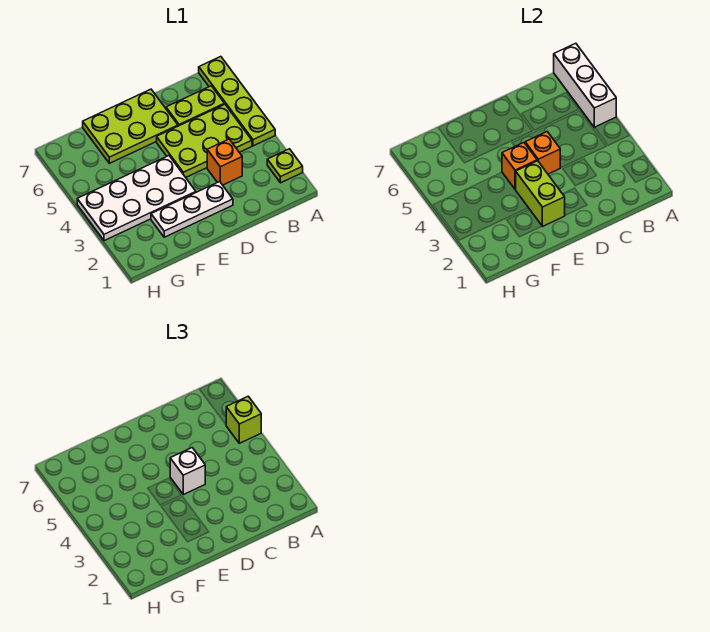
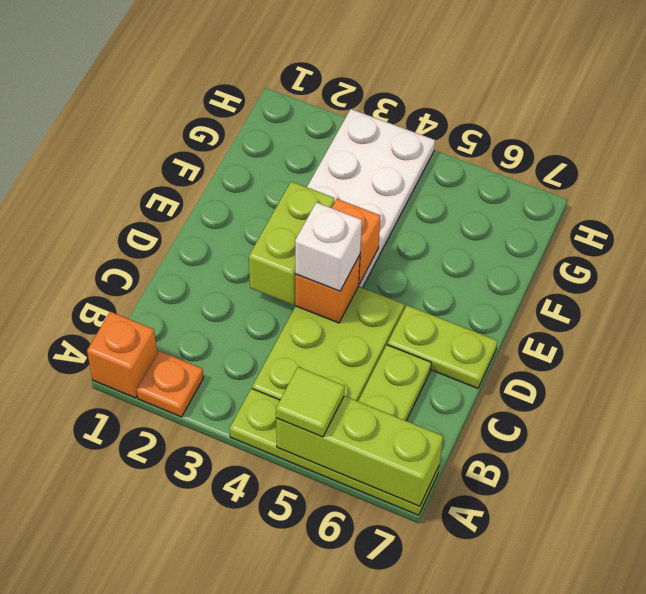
lime plate A2 level 1 -> orange plate A2 level 1
white brick A5:A7 level 2 -> lime brick A5:A7 level 2
lime brick A5 level 3 -> lime tile A5 level 3
orange brick C3 level 1 -> orange brick A1 level 1
white plate D2:F2 level 1 -> none
lime plate D6:F7 level 1 -> lime plate D6:D7 level 1
lime brick E2:E3 level 2 -> lime brick D3:E3 level 2

